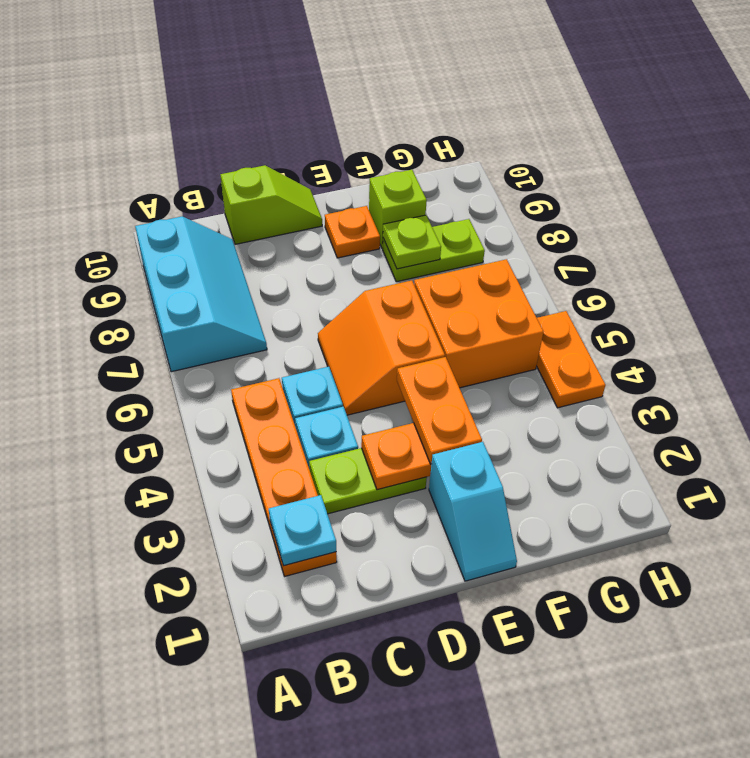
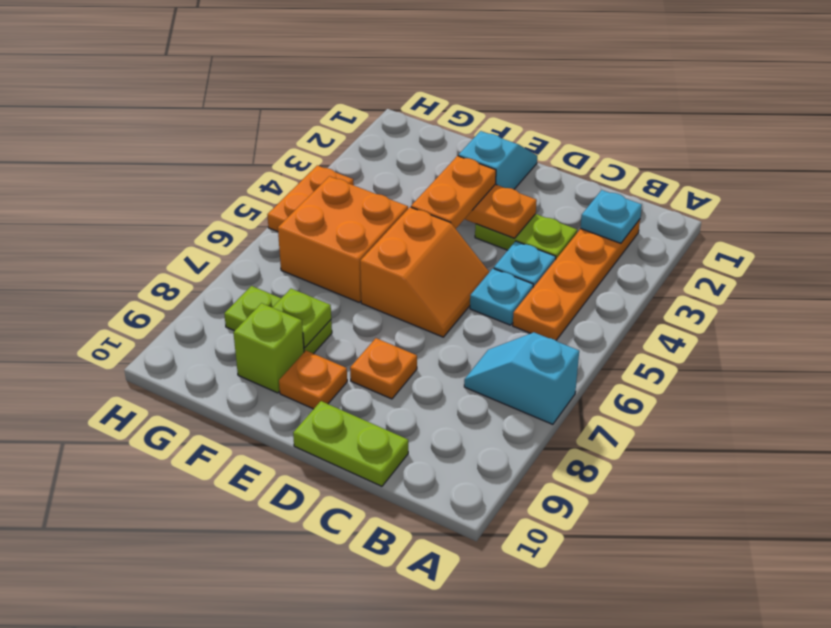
cyan slope A7:B9 level 1 top A -> cyan slope A7:B7 level 1 top A
lime slope C10:D10 level 1 top C -> lime plate C10:D10 level 1
none -> orange plate D8 level 1

